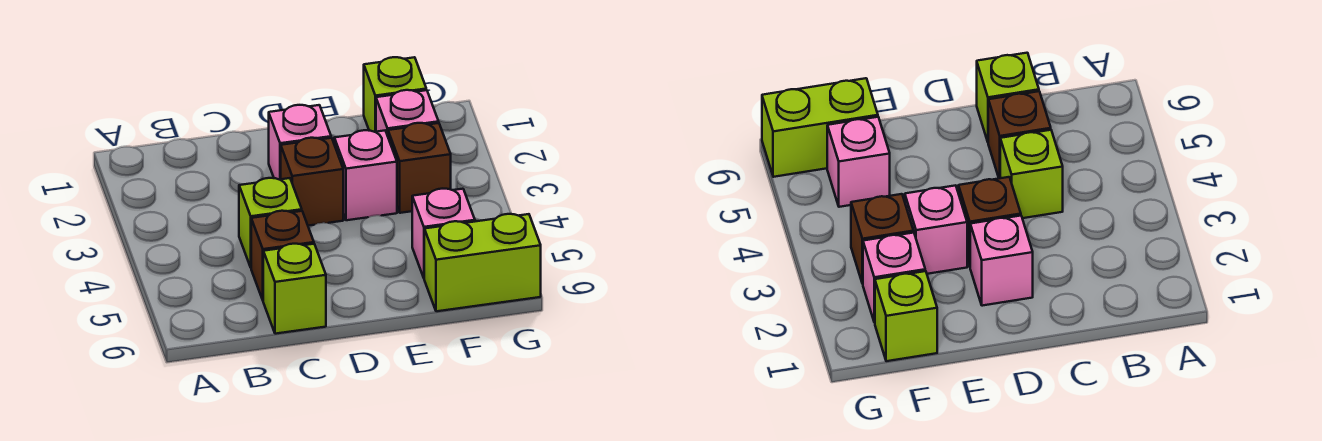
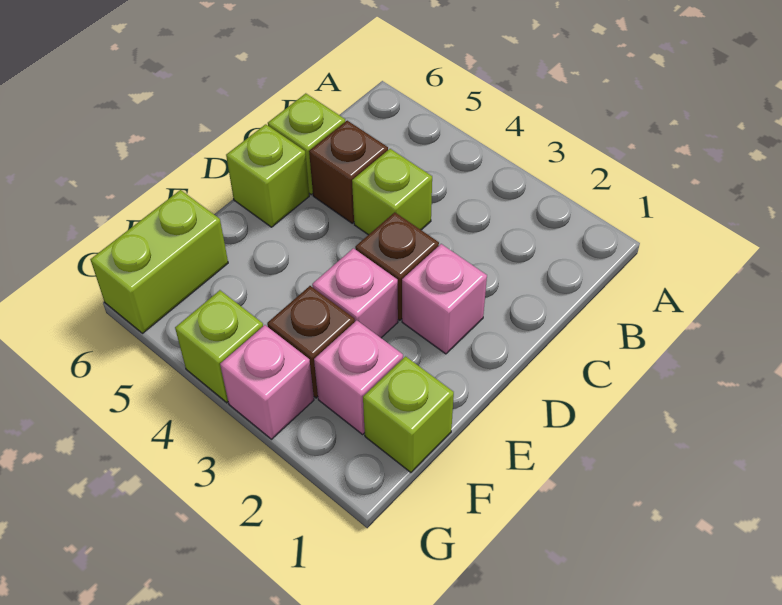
none -> lime brick D6 level 1
pink brick F5 level 1 -> pink brick G3 level 1
none -> lime brick G4 level 1

